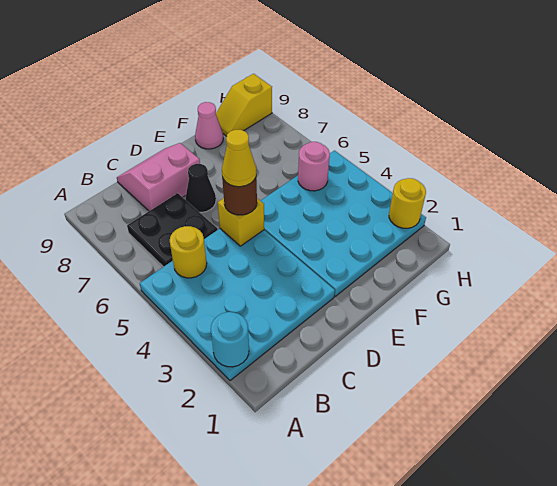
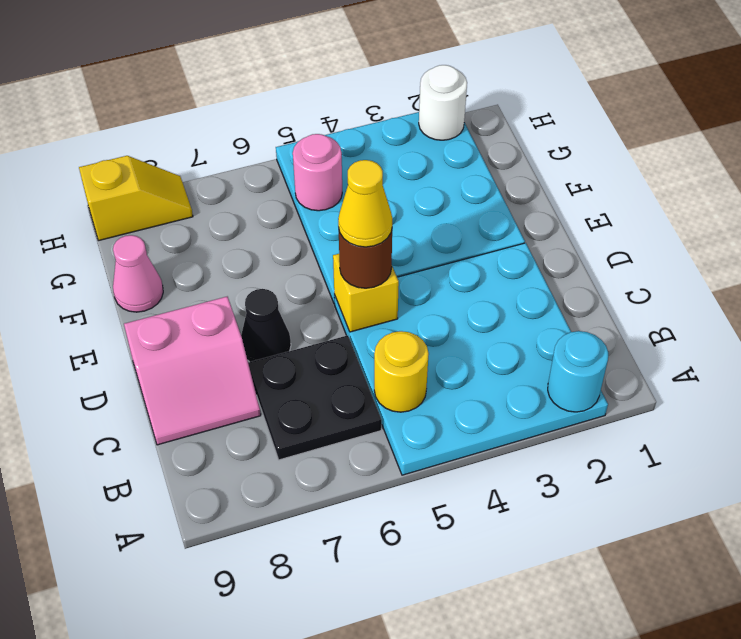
pink slope C8:D9 level 1 top 8 -> pink slope C8:D9 level 1 top D
yellow slope G9:H9 level 1 top H -> yellow slope H8:H9 level 1 top 9
yellow round brick H2 level 2 -> white round brick H2 level 2

